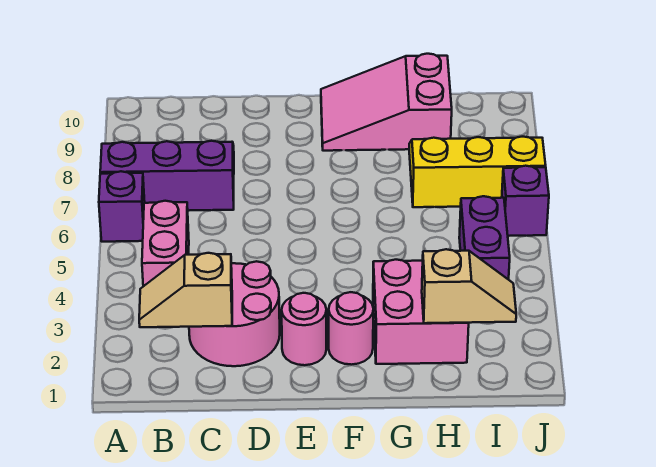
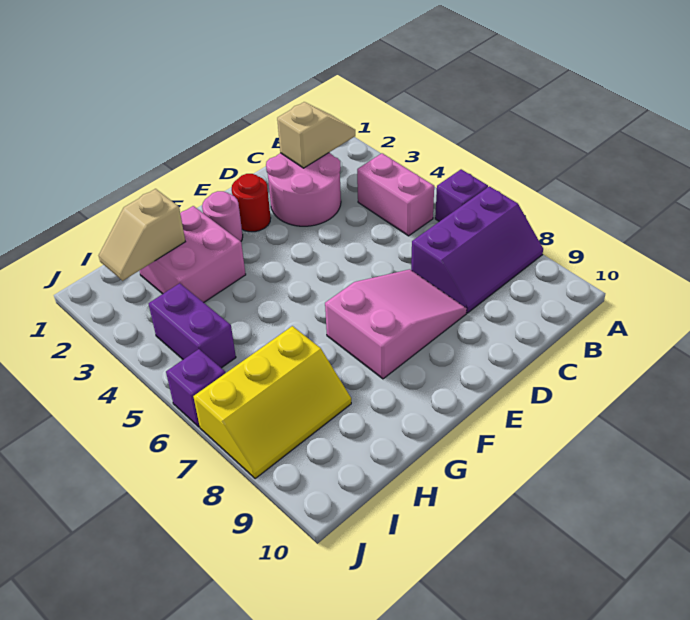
pink round brick E2 level 1 -> red round brick E2 level 1
pink slope F9:H10 level 1 top H -> pink slope D7:F8 level 1 top F

